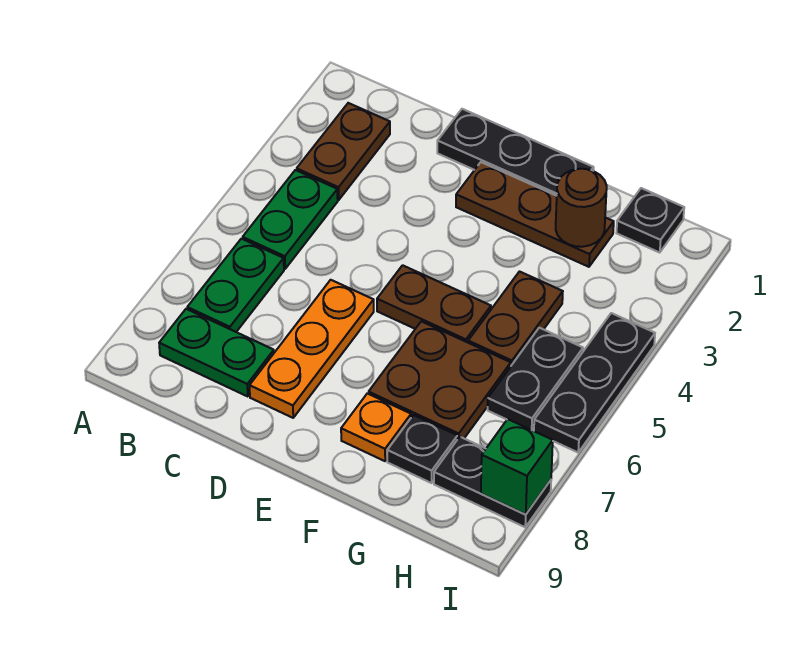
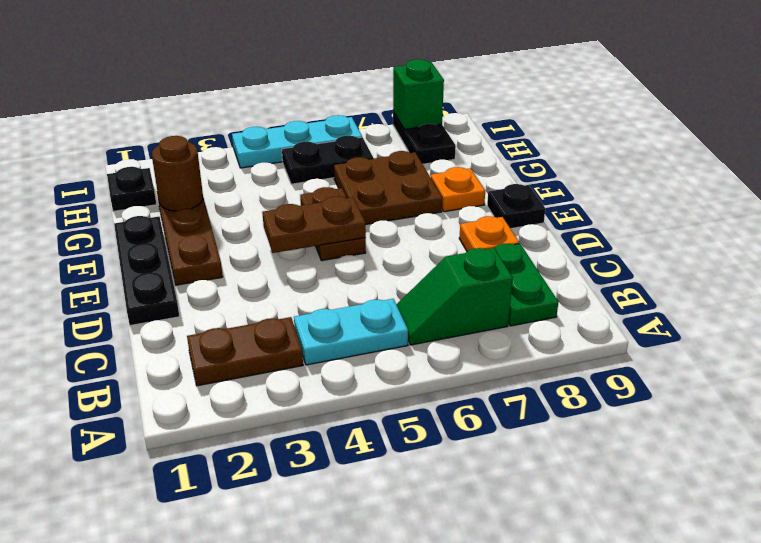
green plate B4:B5 level 1 -> cyan plate B4:B5 level 1
green plate B6:B7 level 1 -> green slope B6:B7 level 1 top 7
orange plate D6:D8 level 1 -> orange plate D8 level 1
brown plate G4:G5 level 1 -> brown plate E4:E5 level 2
black plate G8 level 1 -> black plate E9 level 1
black plate I4:I6 level 1 -> cyan plate I4:I6 level 1

